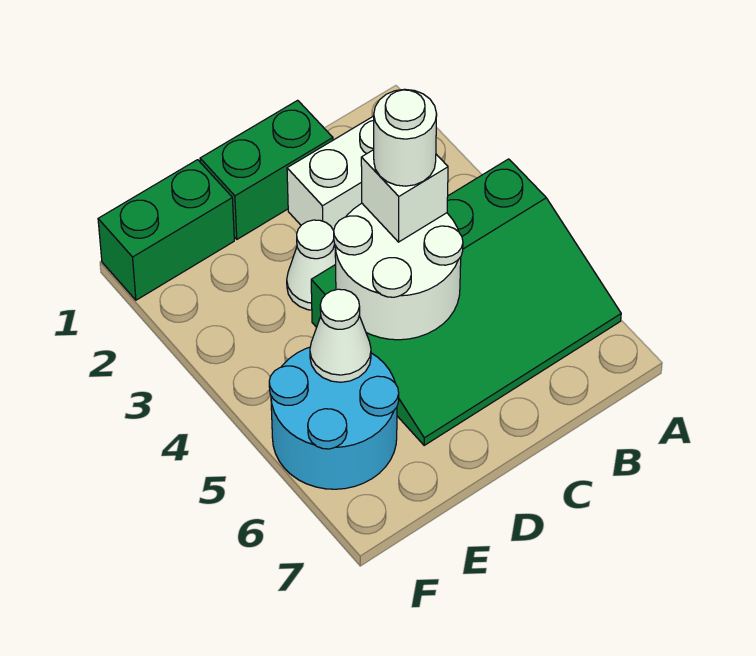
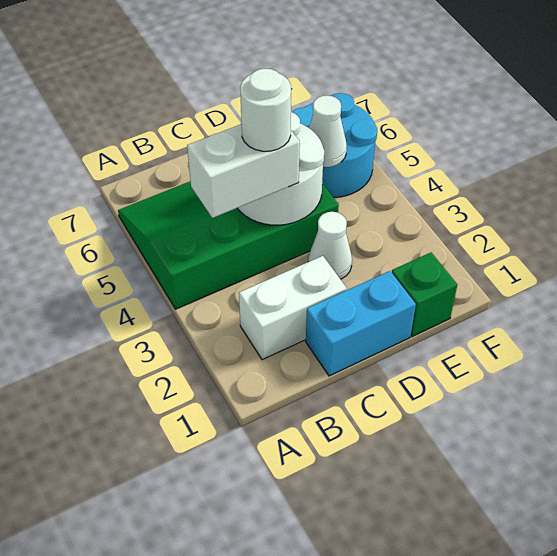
green brick C1:D1 level 1 -> cyan brick C1:D1 level 1
white brick C4 level 3 -> white brick B4:C4 level 3
green brick E1:F1 level 1 -> green brick E1 level 1

